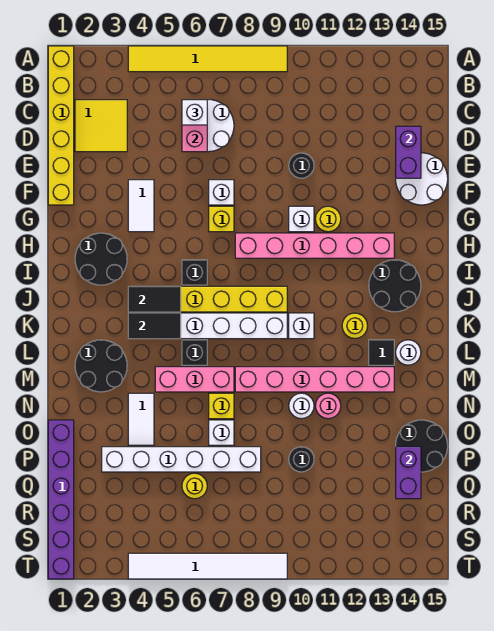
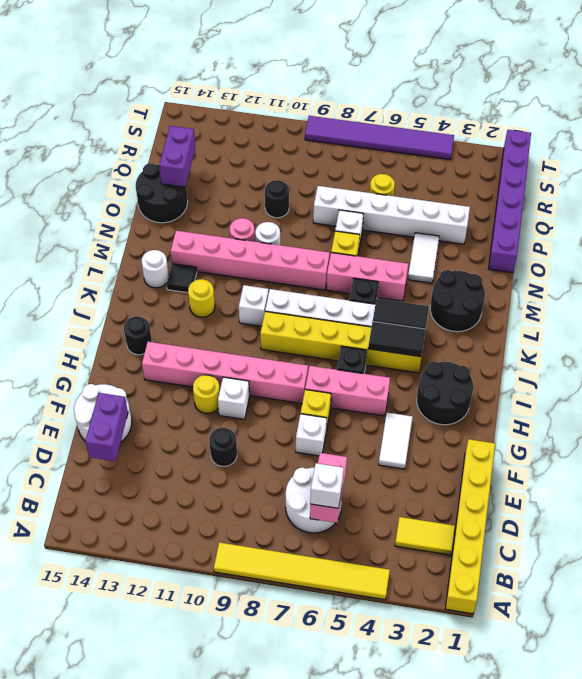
yellow tile C2:D3 level 1 -> yellow tile C2:C3 level 1
none -> pink brick H5:H7 level 1
black round brick I13:J14 level 1 -> black round brick I14 level 1
white tile T4:T9 level 1 -> purple tile T4:T9 level 1

